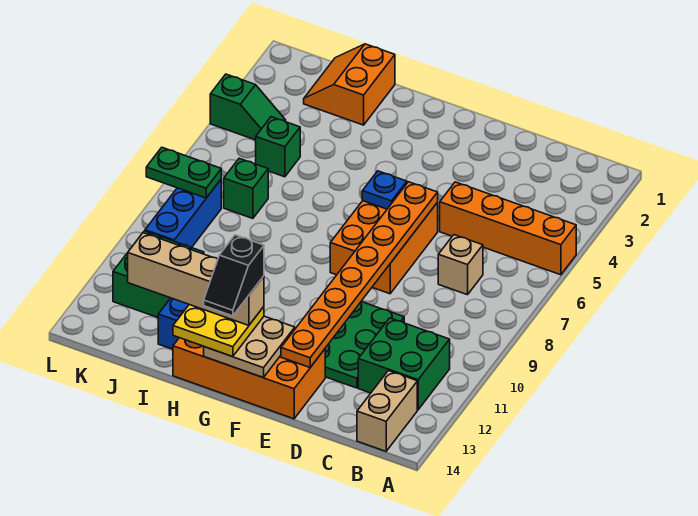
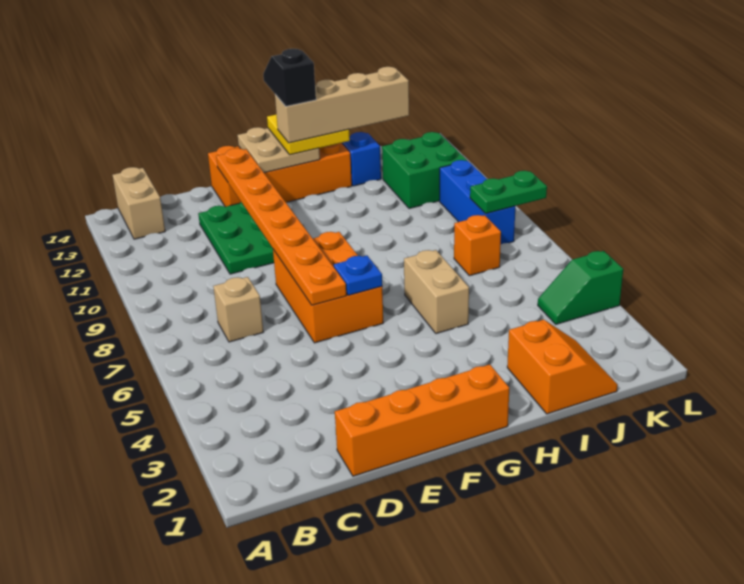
orange brick A5:D5 level 1 -> orange brick D1:G1 level 1
green brick B11:C12 level 1 -> none
none -> tan brick H5:H6 level 1
green brick J5 level 1 -> none
green brick J7 level 1 -> orange brick J7 level 1

